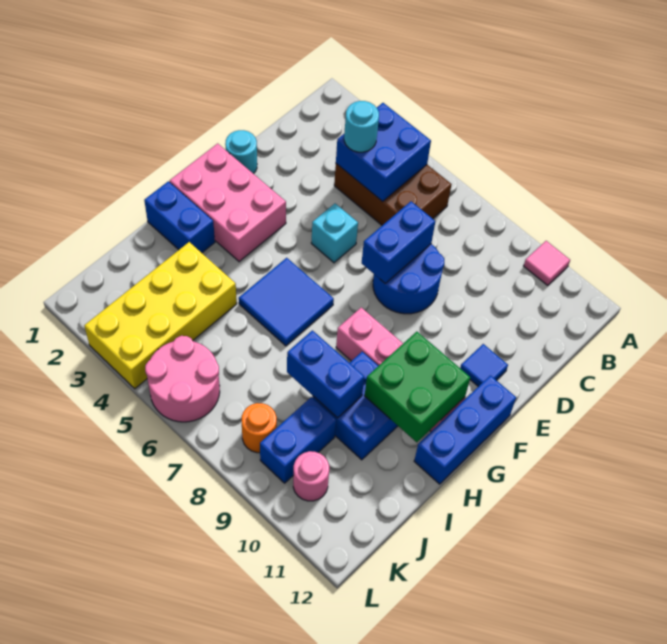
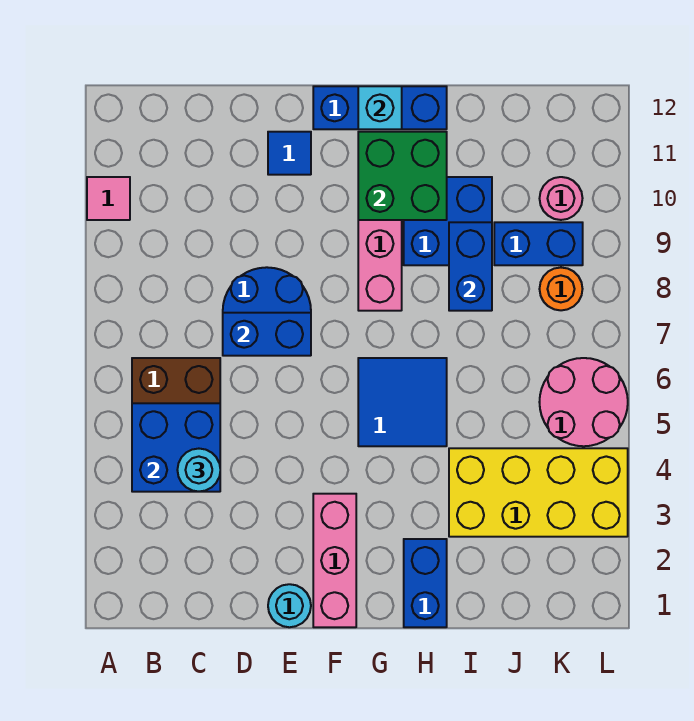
cyan brick E5 level 1 -> cyan brick G12 level 2
pink brick F1:G3 level 1 -> pink brick F1:F3 level 1

